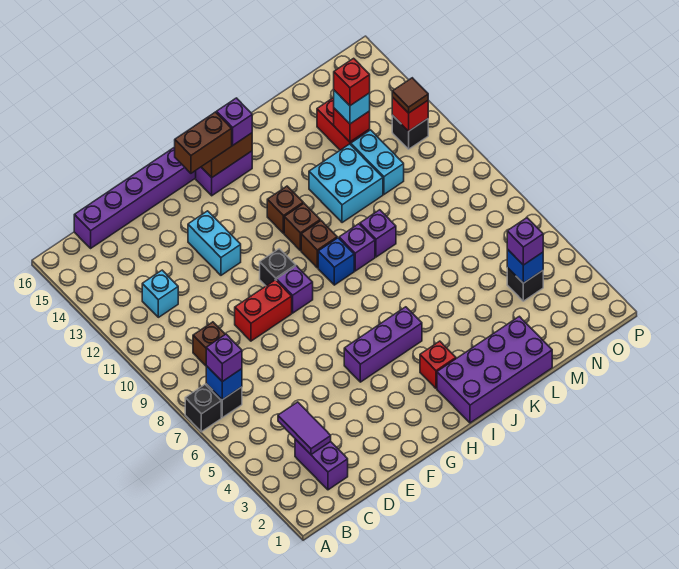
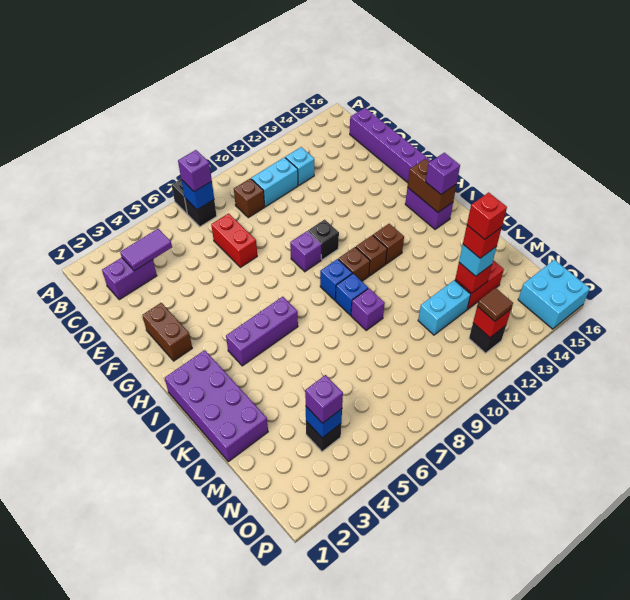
red brick E9:F9 level 1 -> red brick D7:E7 level 1
cyan brick F12:F13 level 1 -> cyan brick C10:C11 level 1
purple brick G5:I5 level 1 -> purple brick I4:I6 level 1
brown brick G15:H15 level 3 -> brown brick F2:G2 level 1
red brick I3 level 1 -> red brick M13 level 5
purple brick J9 level 1 -> blue brick J9 level 1
cyan brick K11:L12 level 1 -> cyan brick O15:P16 level 1

